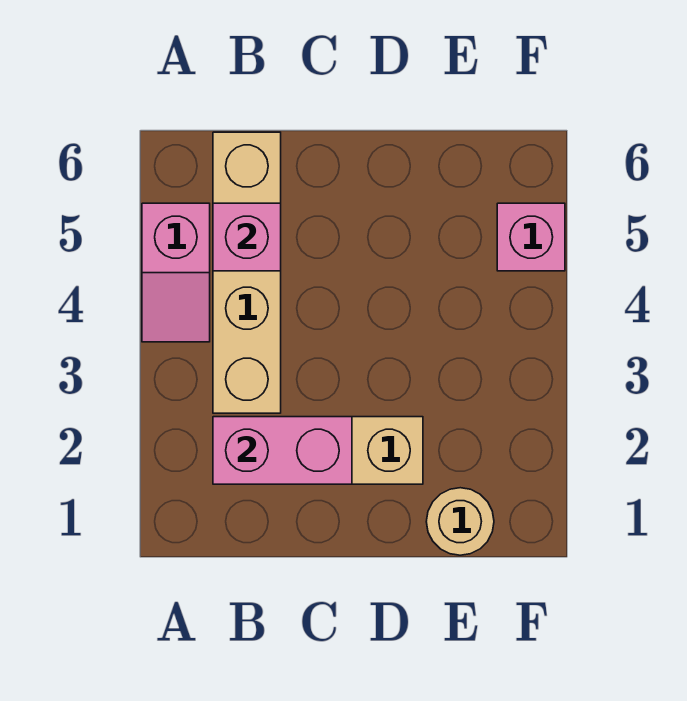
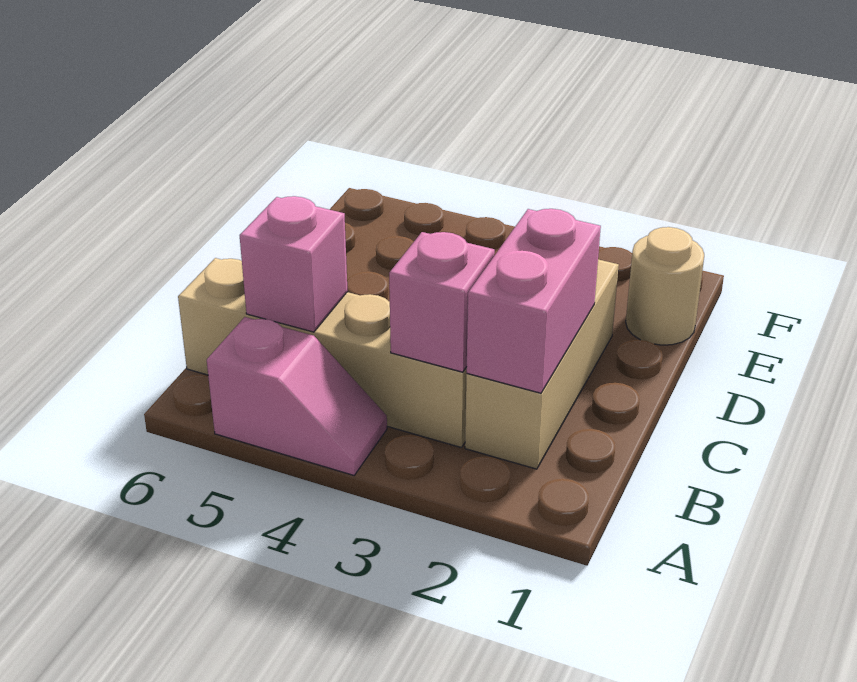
pink brick F5 level 1 -> pink brick B3 level 2

